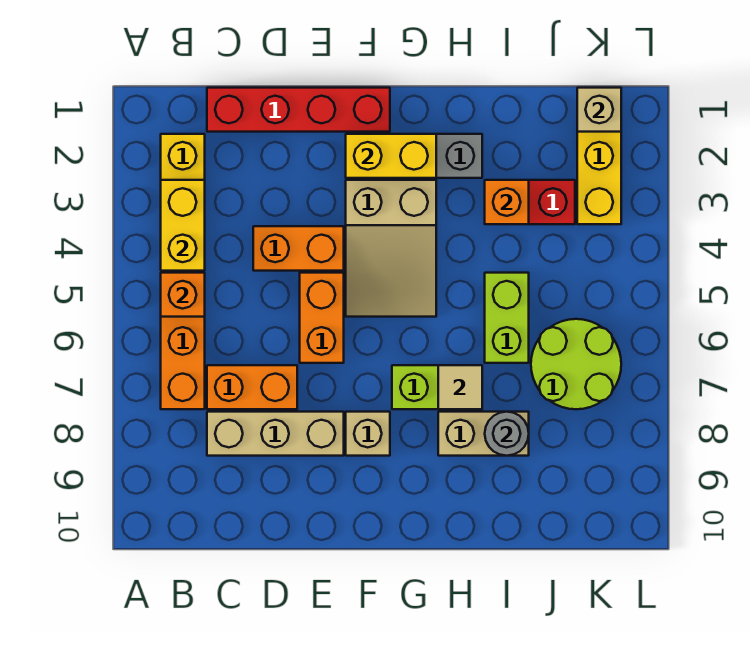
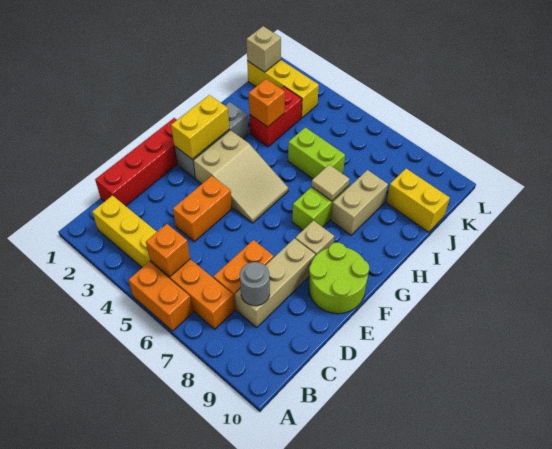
yellow brick B3:B4 level 2 -> yellow brick J9:J10 level 1
orange brick E5:E6 level 1 -> orange brick A5:A6 level 1
grey round brick I8 level 2 -> grey round brick C8 level 2
lime round brick J6:K7 level 1 -> lime round brick E9:F10 level 1

